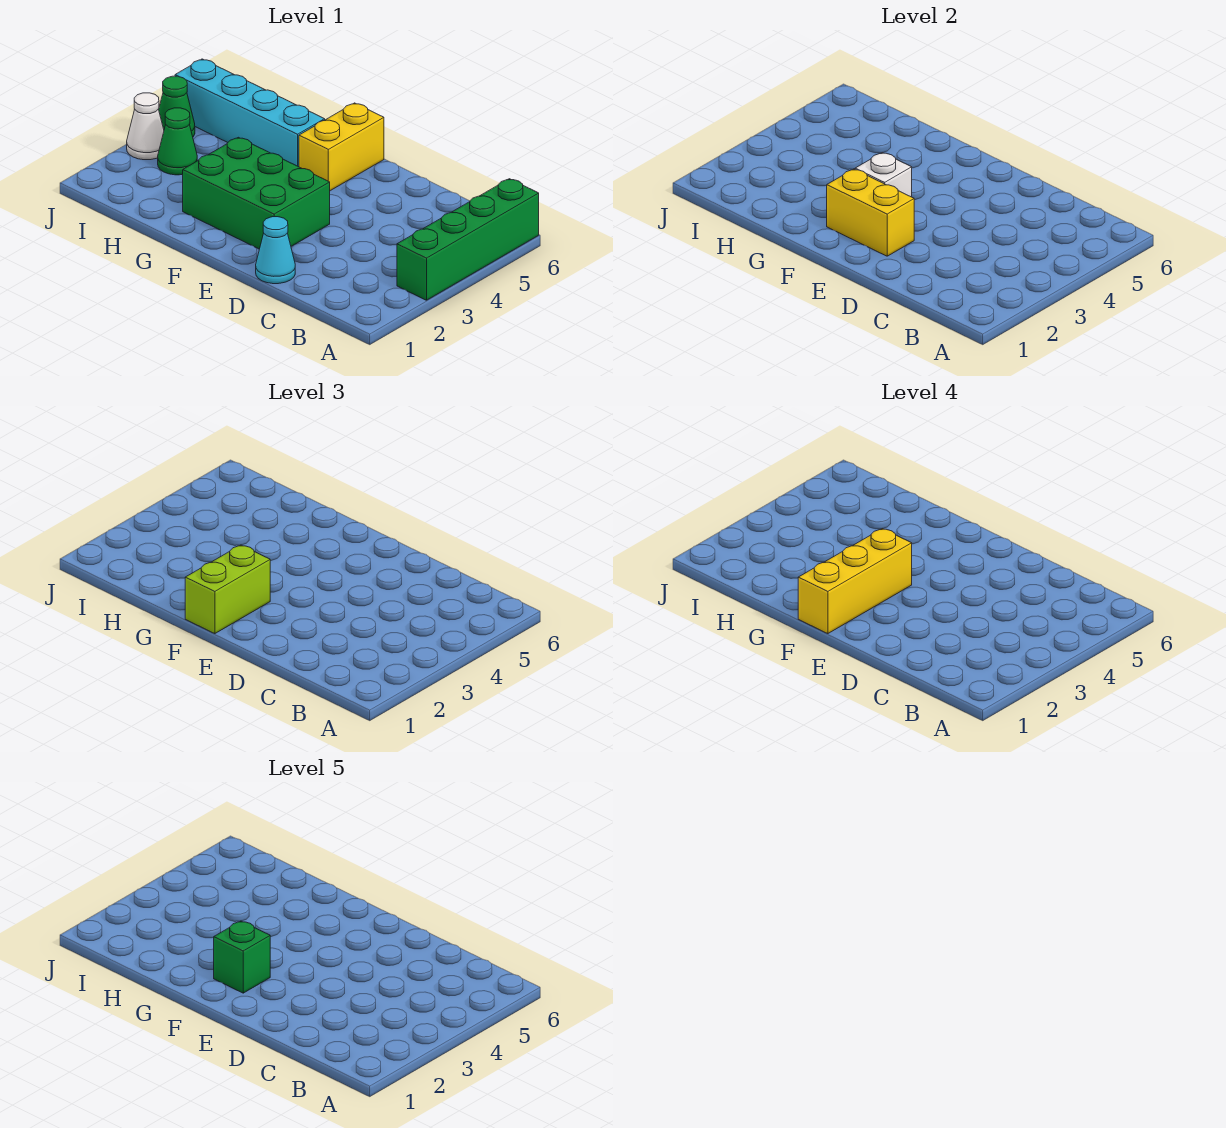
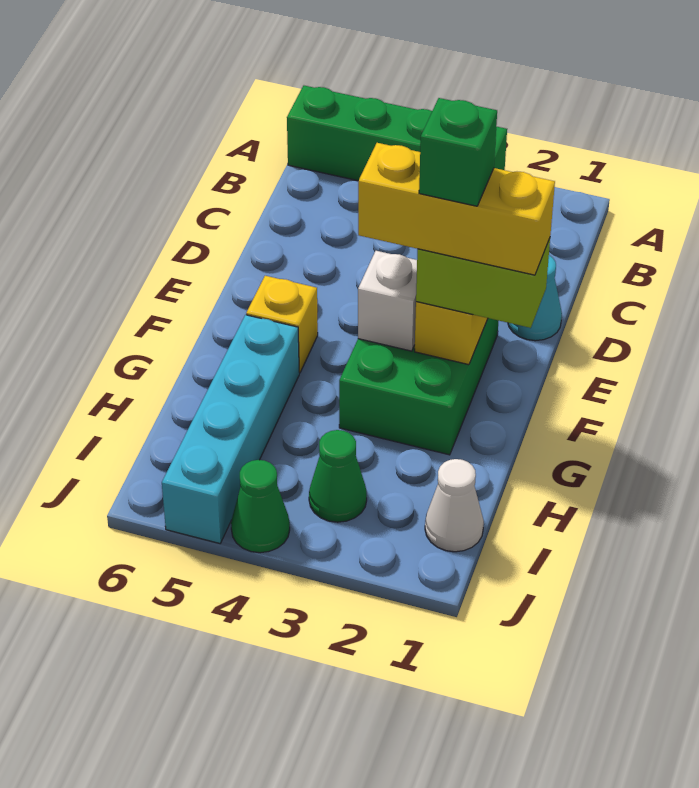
yellow brick F5:F6 level 1 -> yellow brick F5 level 1
white cone J3 level 1 -> white cone I1 level 1

